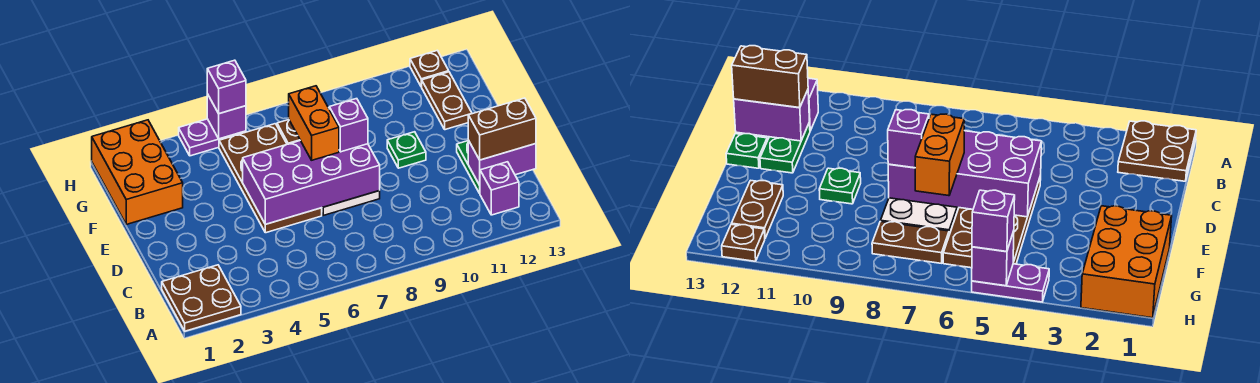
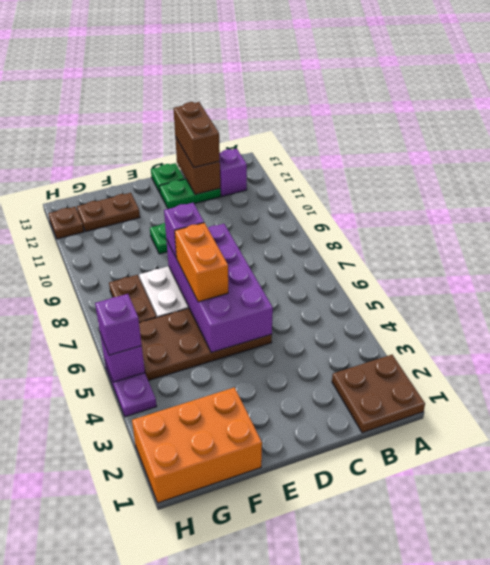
purple brick C12:C13 level 2 -> brown brick C12:C13 level 2
orange brick E7:F7 level 3 -> orange brick E6:E7 level 3

